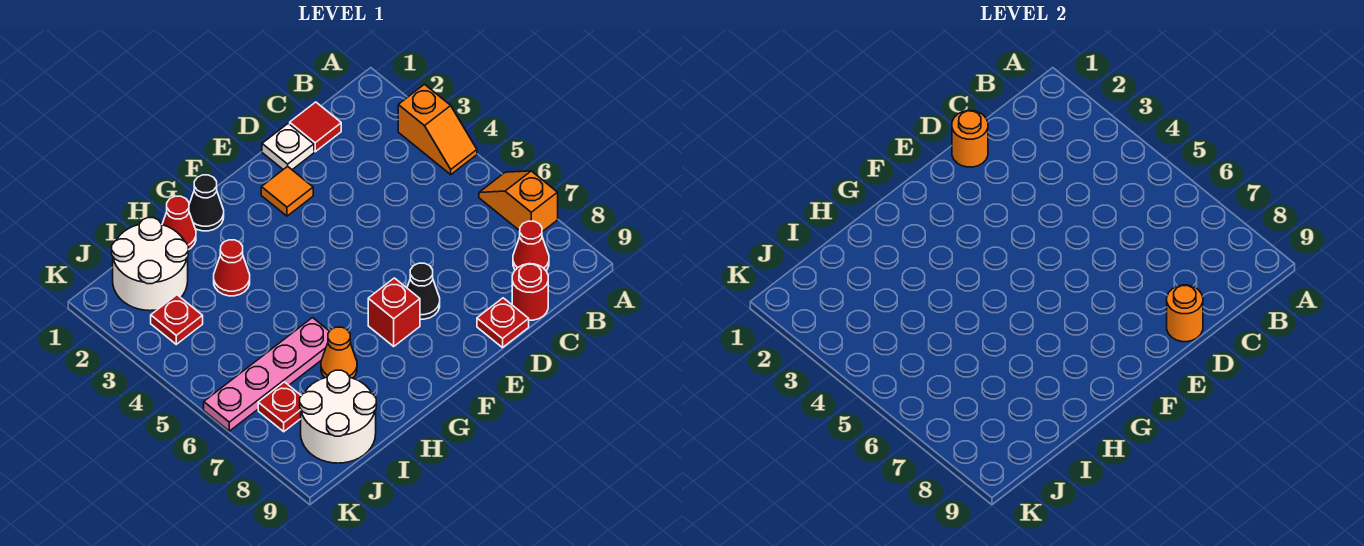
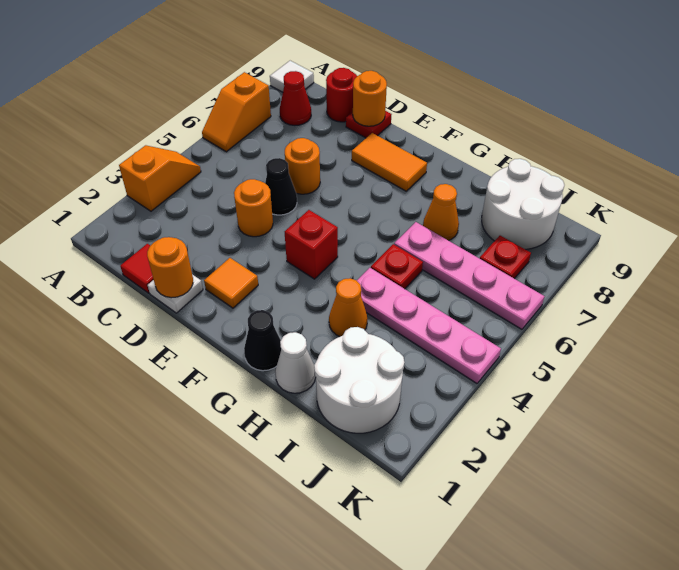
none -> white tile A9 level 1
none -> orange round brick D4 level 1
none -> orange round brick D6 level 1
black cone E7 level 1 -> black cone D5 level 1
none -> orange tile E8:F8 level 1
red brick F7 level 1 -> red brick F4 level 1
red cone H1 level 1 -> white cone H1 level 1
red cone H3 level 1 -> orange cone H3 level 1
none -> pink plate H4:K4 level 1
red plate J3 level 1 -> red plate H5 level 1

